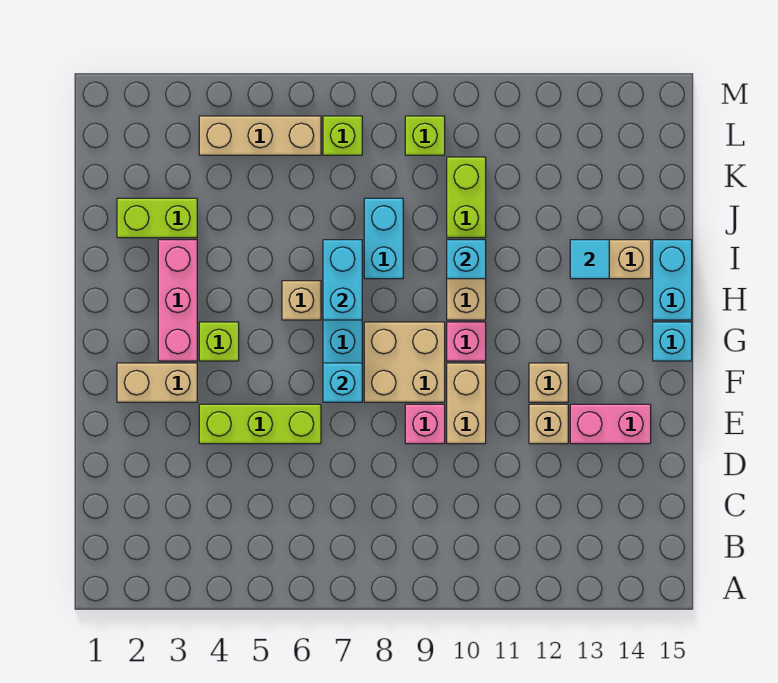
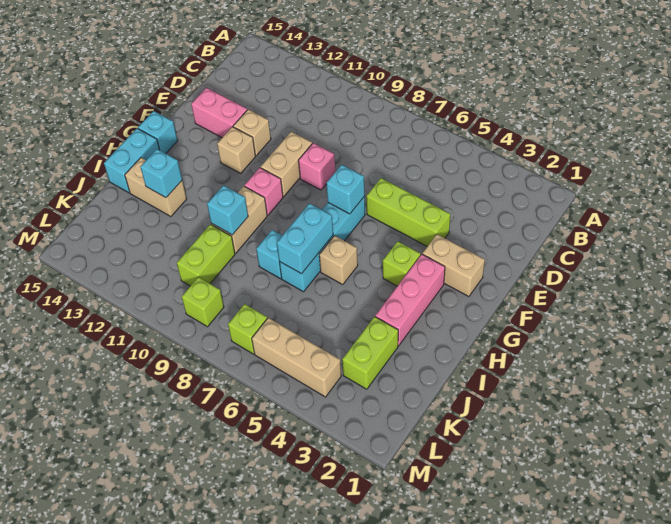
tan brick F8:G9 level 1 -> none
cyan brick I8:J8 level 1 -> cyan brick I8 level 1
cyan tile I13 level 2 -> cyan brick I13 level 2
lime brick J2:J3 level 1 -> lime brick J3:K3 level 1

